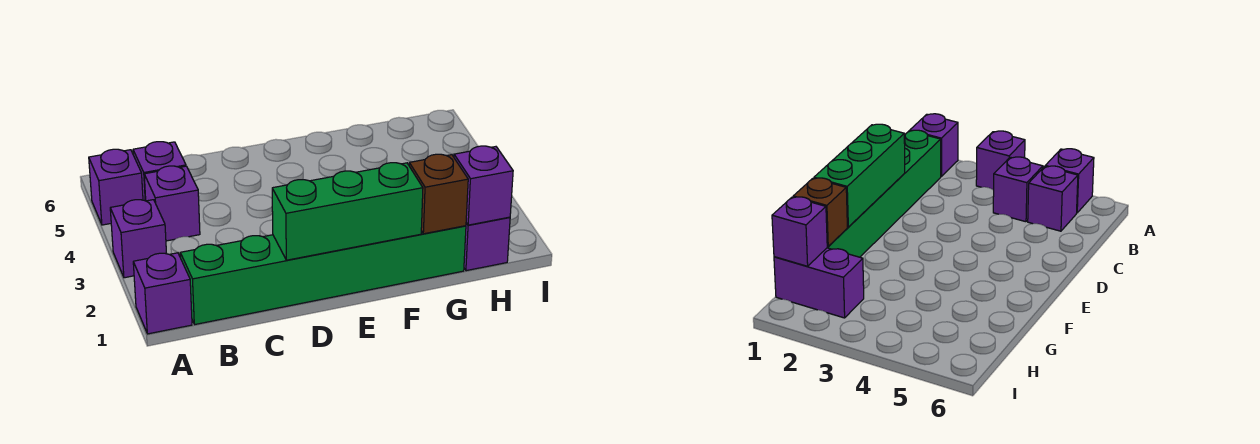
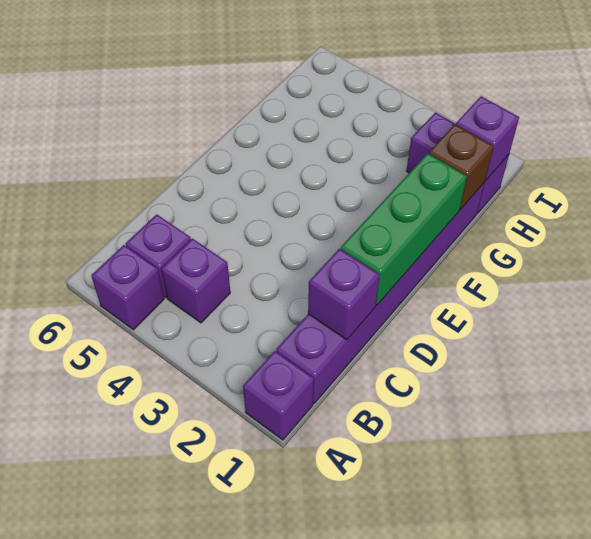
purple brick A3 level 1 -> purple brick C1 level 2
green brick B1:G1 level 1 -> purple brick B1:G1 level 1

